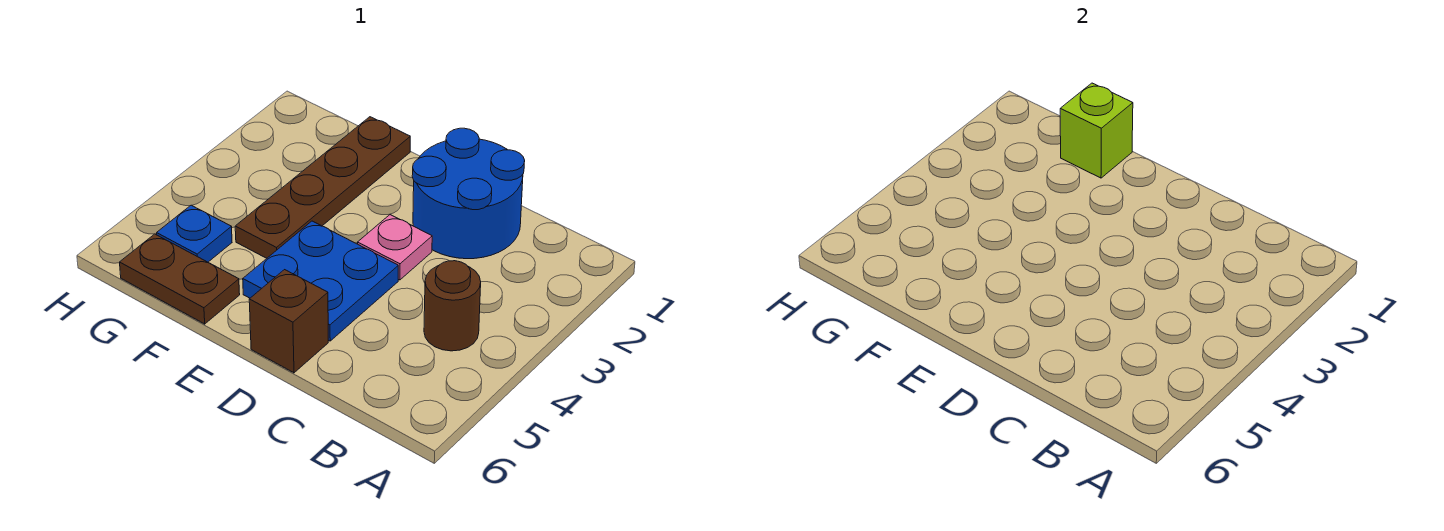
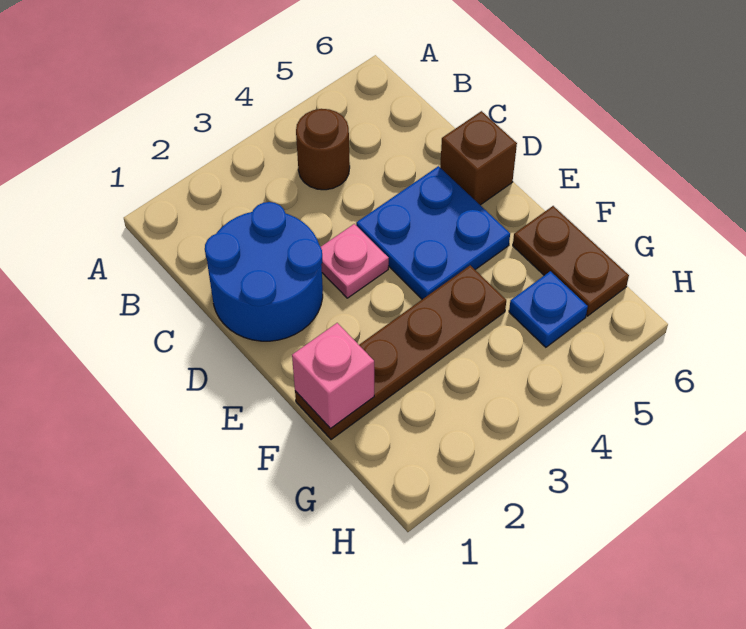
lime brick F1 level 2 -> pink brick F1 level 2

